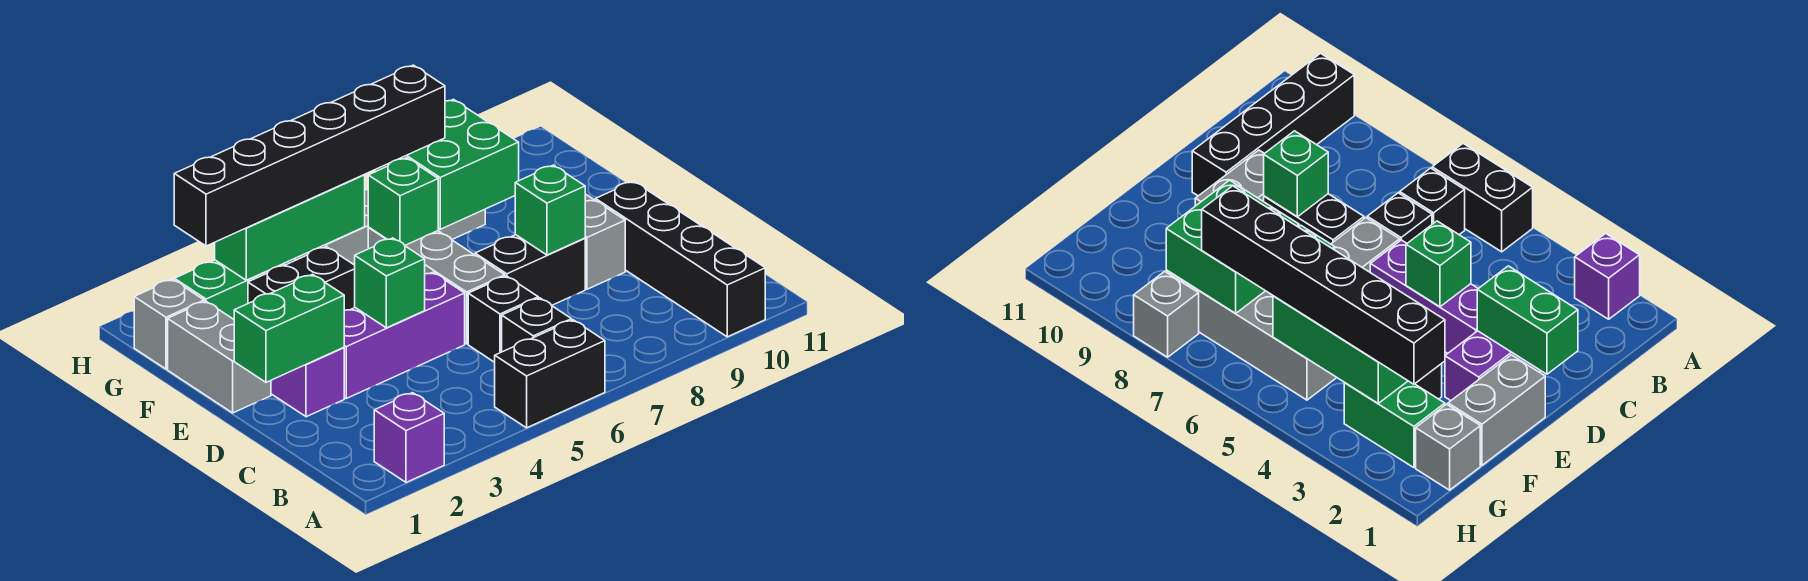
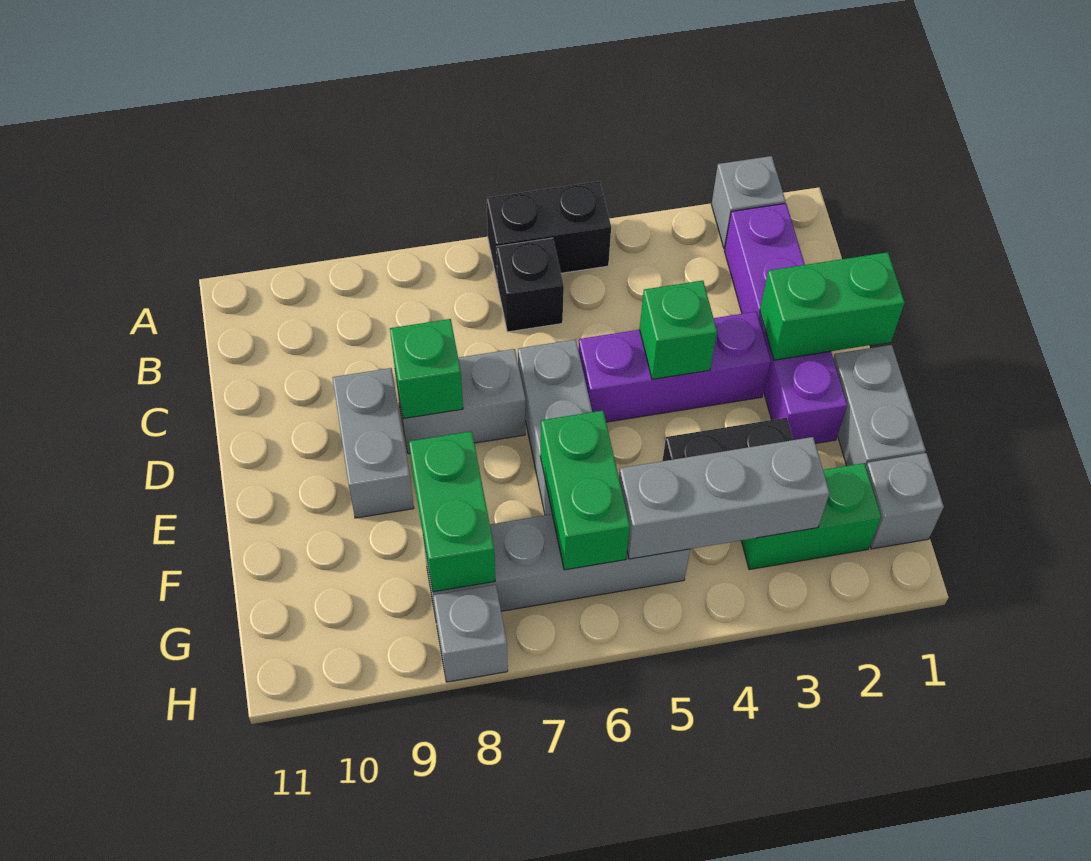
purple brick A2 level 1 -> grey brick A2 level 1
black brick A10:D10 level 1 -> none
black brick C6 level 1 -> none
purple brick D2:E2 level 1 -> purple brick B2:E2 level 1
black brick D7:D8 level 1 -> grey brick D7:D8 level 1
green brick F6 level 2 -> green brick F6:G6 level 2
green brick F7:G8 level 2 -> green brick F8:G8 level 2
black brick G2:G7 level 3 -> none
green brick G3:G5 level 2 -> grey brick G3:G5 level 2

